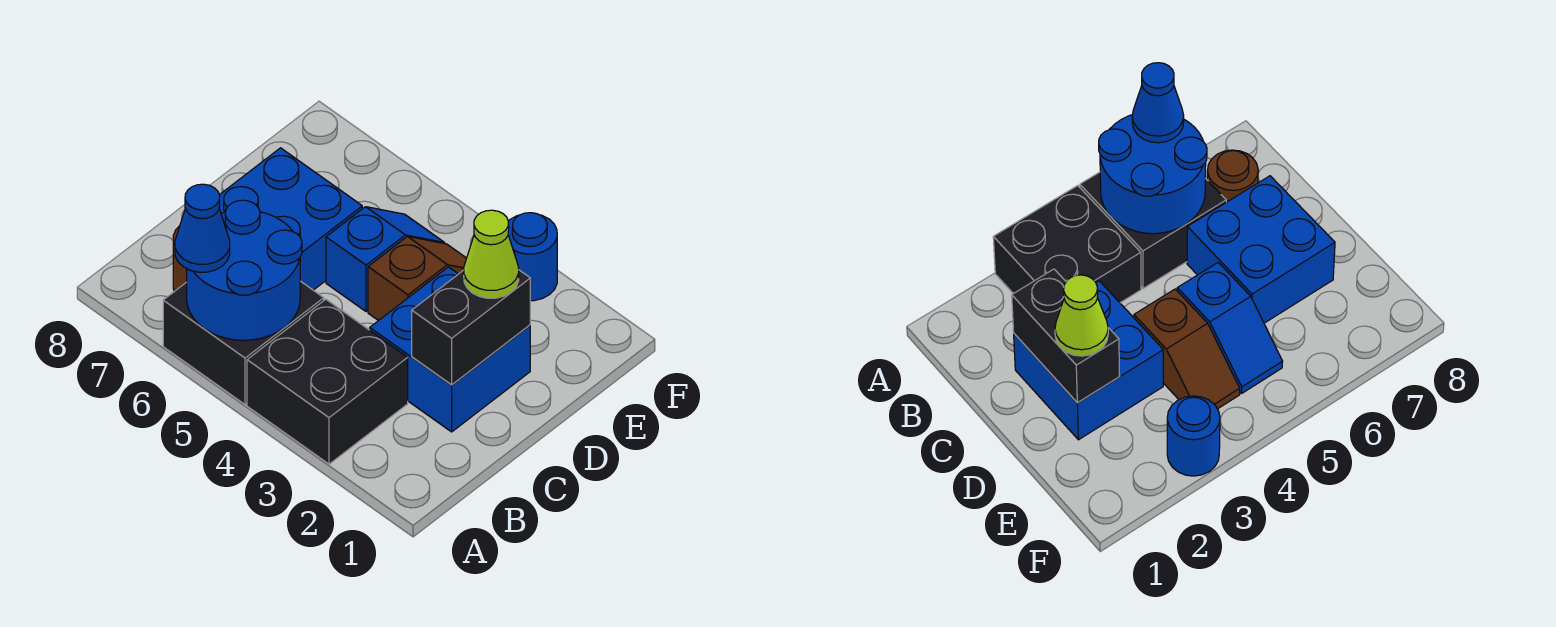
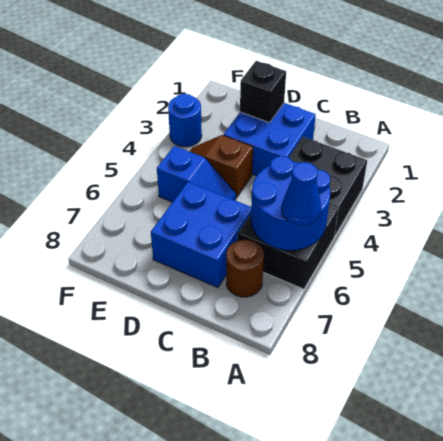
black brick C2:D2 level 2 -> black brick D2 level 2
lime cone D2 level 3 -> none
blue slope D5:E5 level 1 top D -> blue slope D5:E5 level 1 top E

